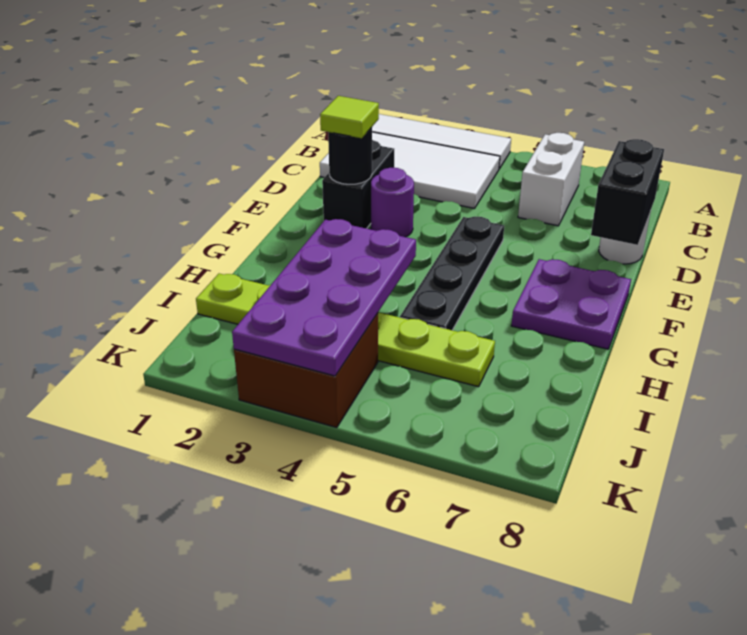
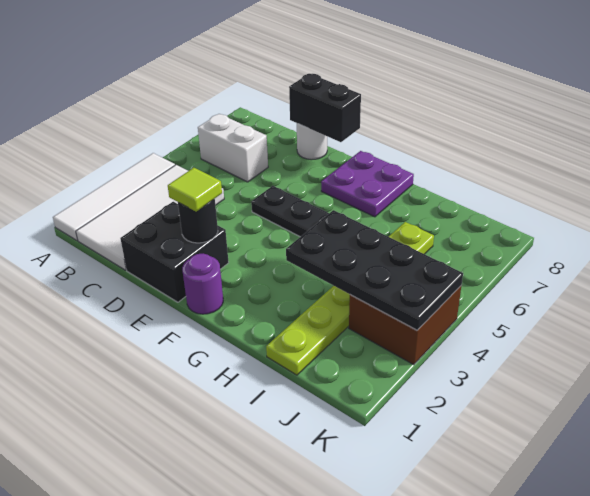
black brick D2:E2 level 1 -> black brick D1:E2 level 1
purple round brick E3 level 1 -> purple round brick F1 level 1
purple plate H3:K4 level 2 -> black plate H3:K4 level 2

